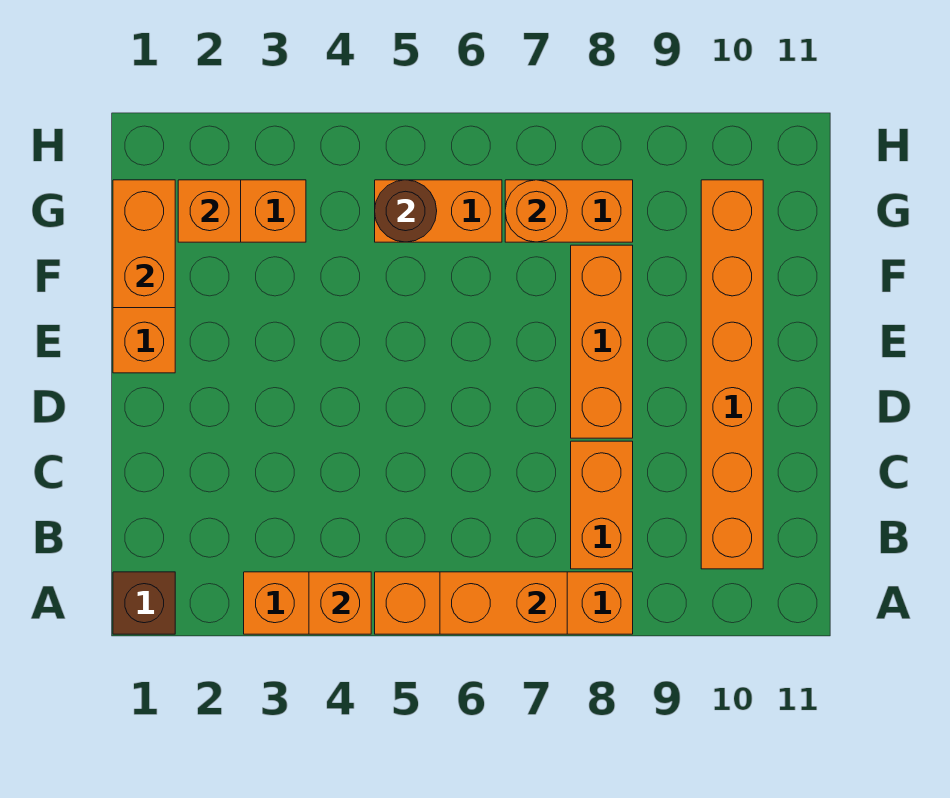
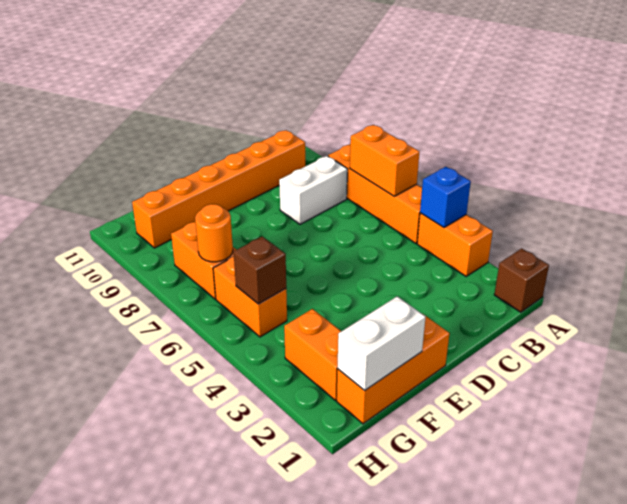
orange brick A4 level 2 -> blue brick A4 level 2
orange brick B8:C8 level 1 -> white brick B8:C8 level 1
orange brick D8:F8 level 1 -> none
orange brick F1:G1 level 2 -> white brick F1:G1 level 2
orange brick G2 level 2 -> none
brown round brick G5 level 2 -> brown brick G5 level 2

